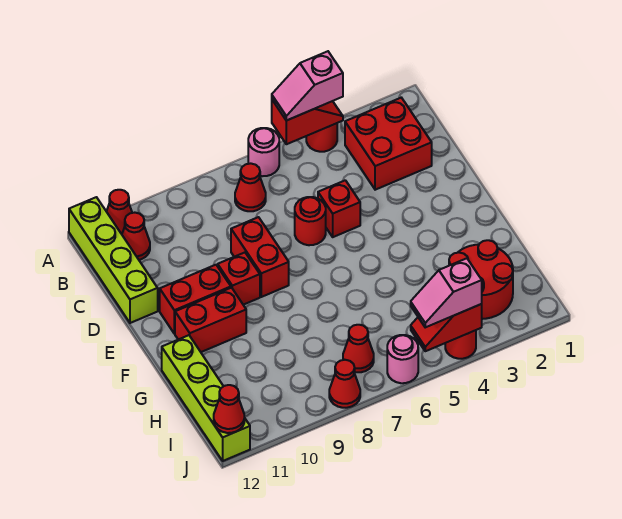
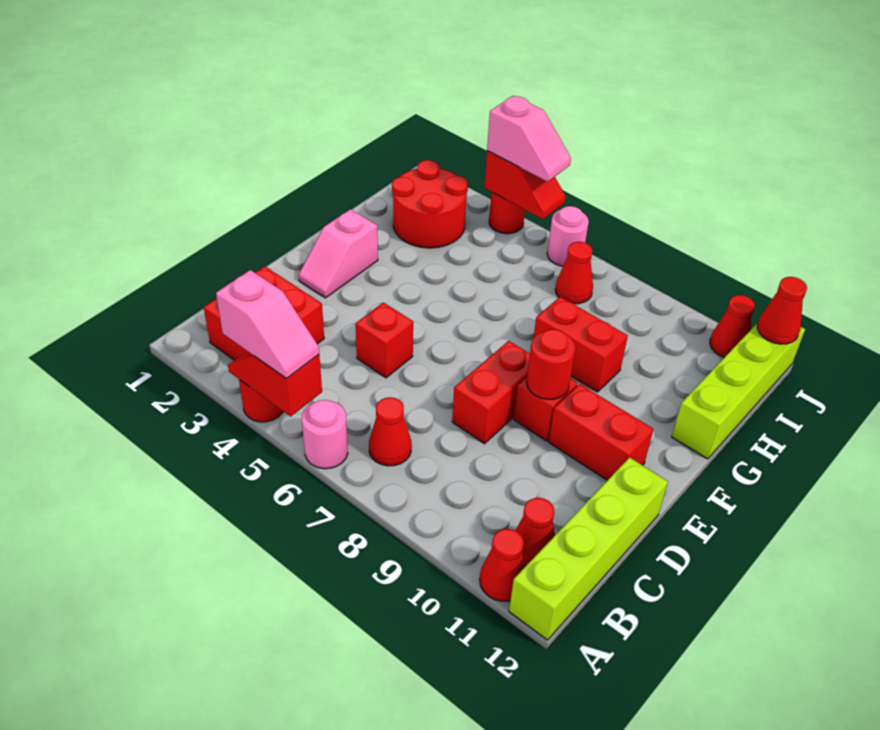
red round brick D6 level 1 -> red round brick E9 level 2
none -> pink slope E2:F2 level 1 top F
red brick F10:F11 level 1 -> red brick G8:G9 level 1
red cone J8 level 1 -> red cone J11 level 1

